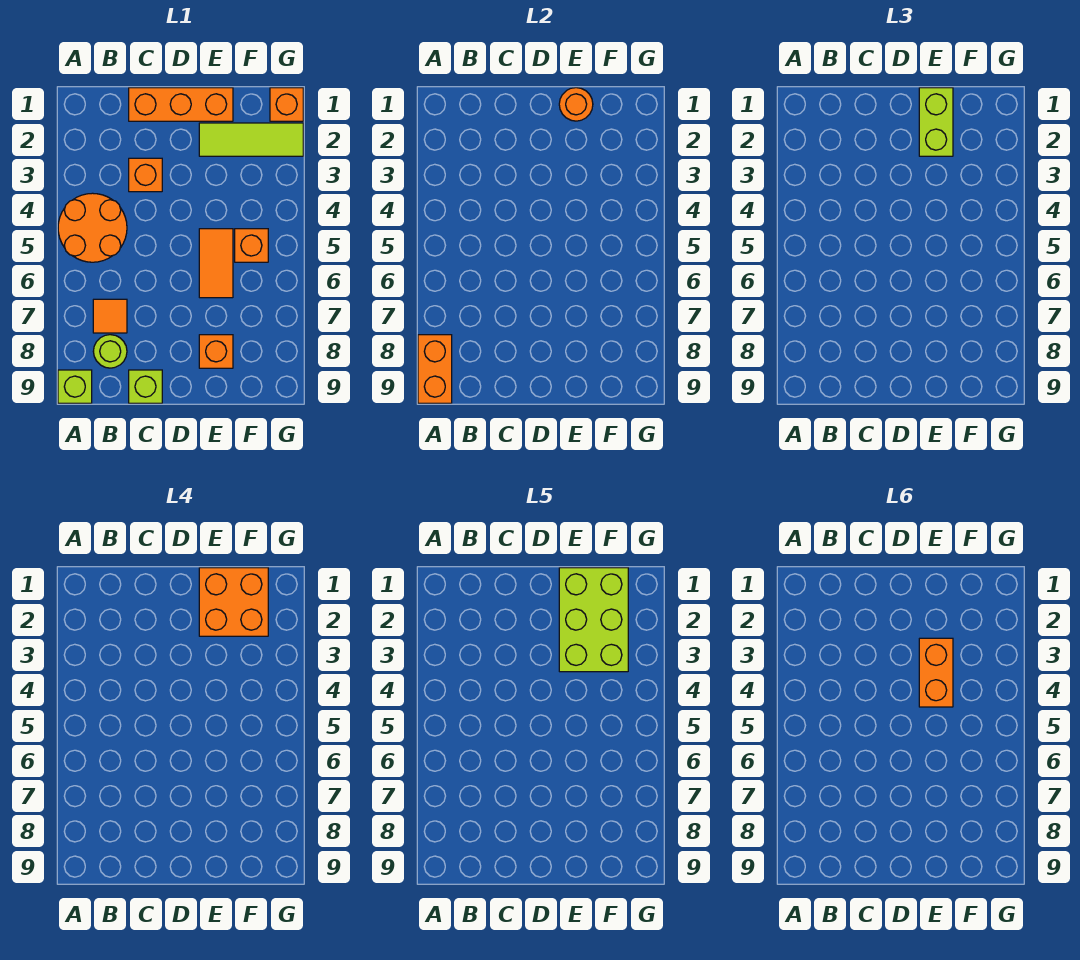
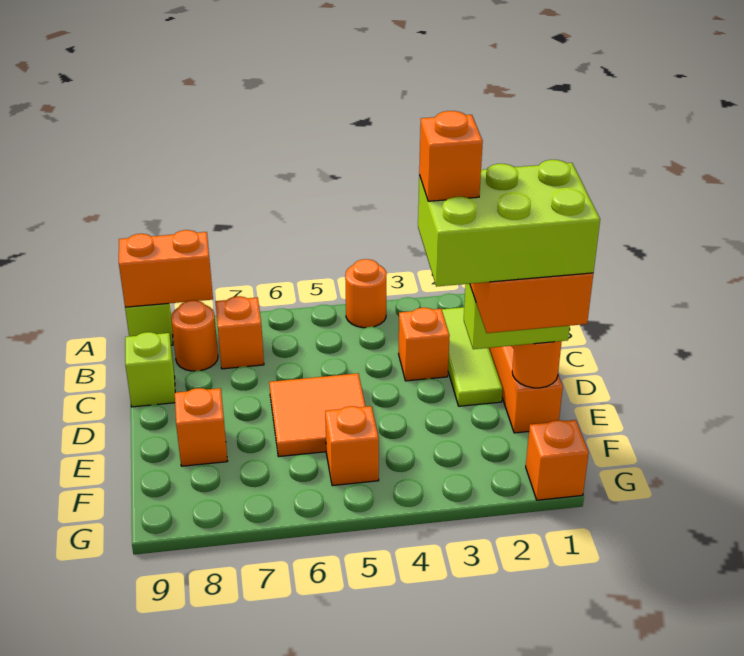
orange round brick A4:B5 level 1 -> orange round brick A4 level 1
orange tile B7 level 1 -> orange brick B7 level 1
lime round brick B8 level 1 -> orange round brick B8 level 1
lime tile E2:G2 level 1 -> lime tile B2:D2 level 1
orange brick E3:E4 level 6 -> orange brick E3 level 6
orange tile E5:E6 level 1 -> orange tile D5:E6 level 1

